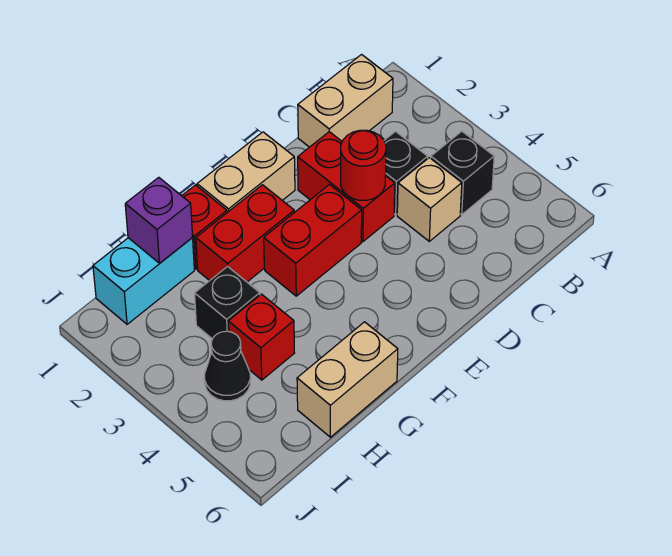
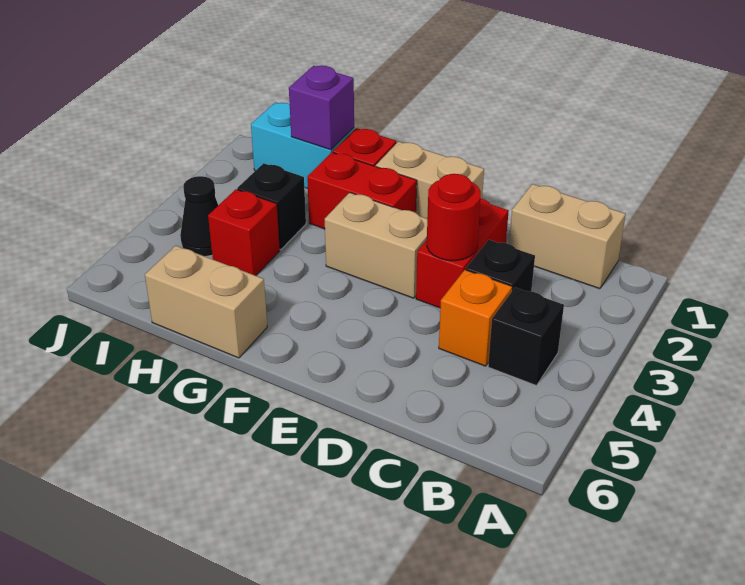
tan brick C4 level 1 -> orange brick C4 level 1
red brick E3:F3 level 1 -> tan brick E3:F3 level 1

